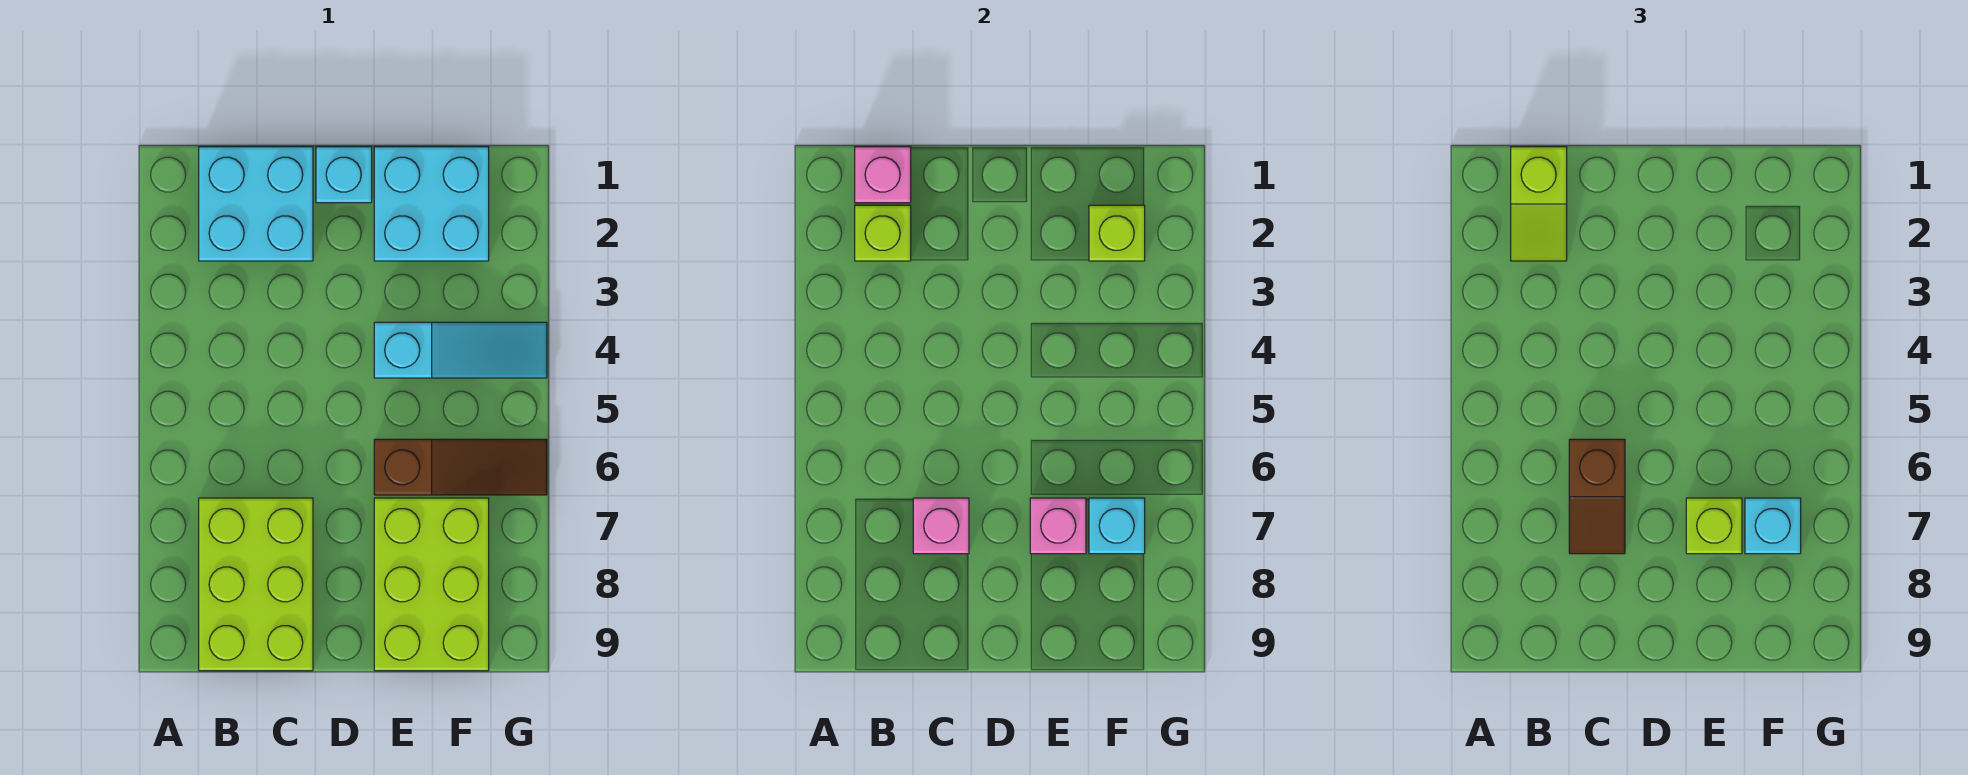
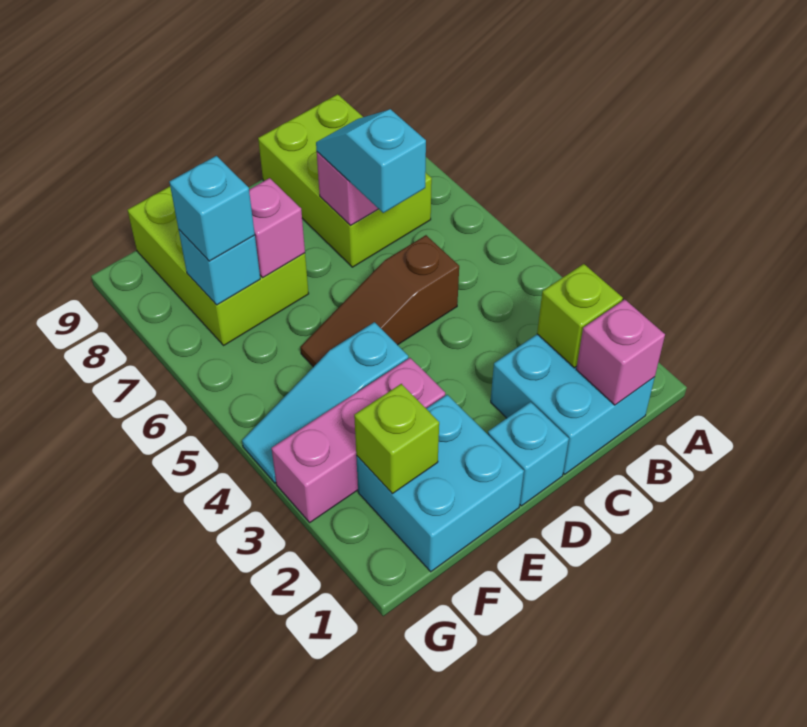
lime slope B1:B2 level 3 top 1 -> none
brown slope C6:C7 level 3 top 6 -> cyan slope C6:C7 level 3 top 6
none -> pink brick E3:G3 level 1
brown slope E6:G6 level 1 top E -> brown slope C5:E5 level 1 top C
lime brick E7 level 3 -> none

